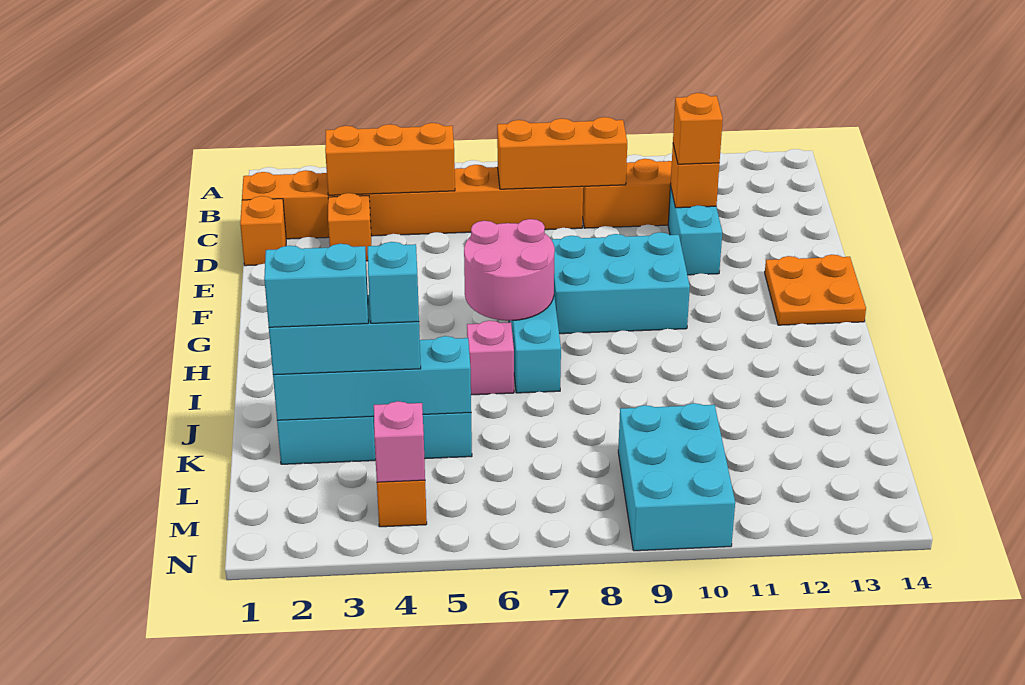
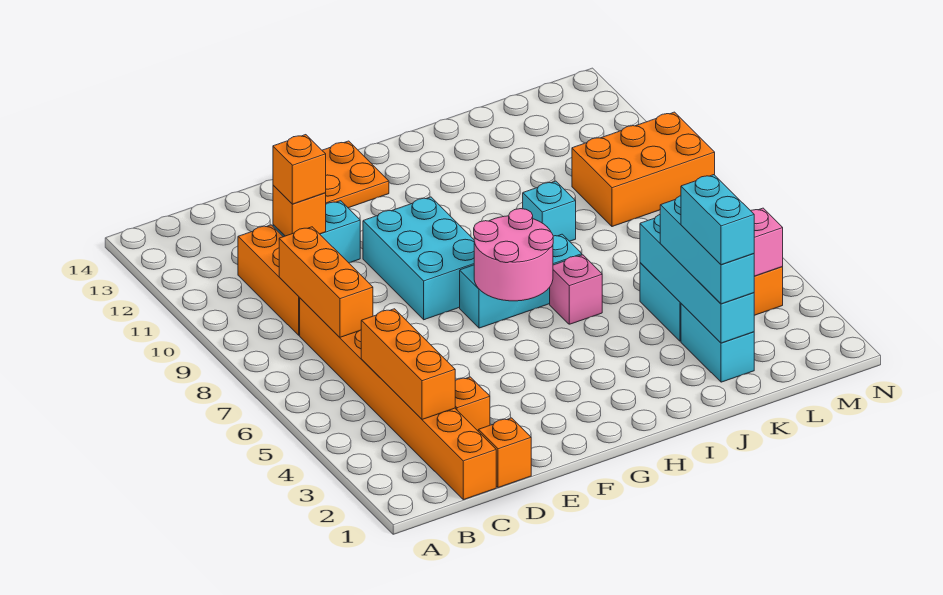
cyan brick K4 level 4 -> cyan brick J9 level 1
cyan brick L9:N10 level 1 -> orange brick L9:N10 level 1

